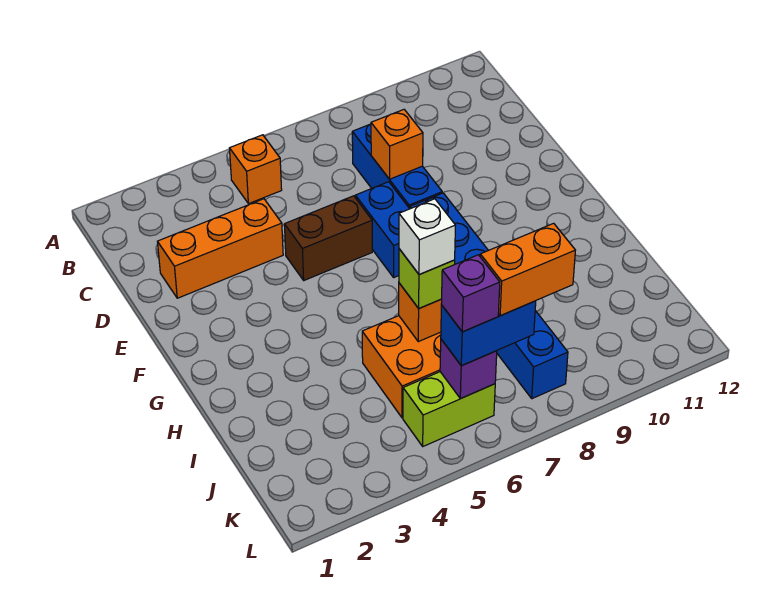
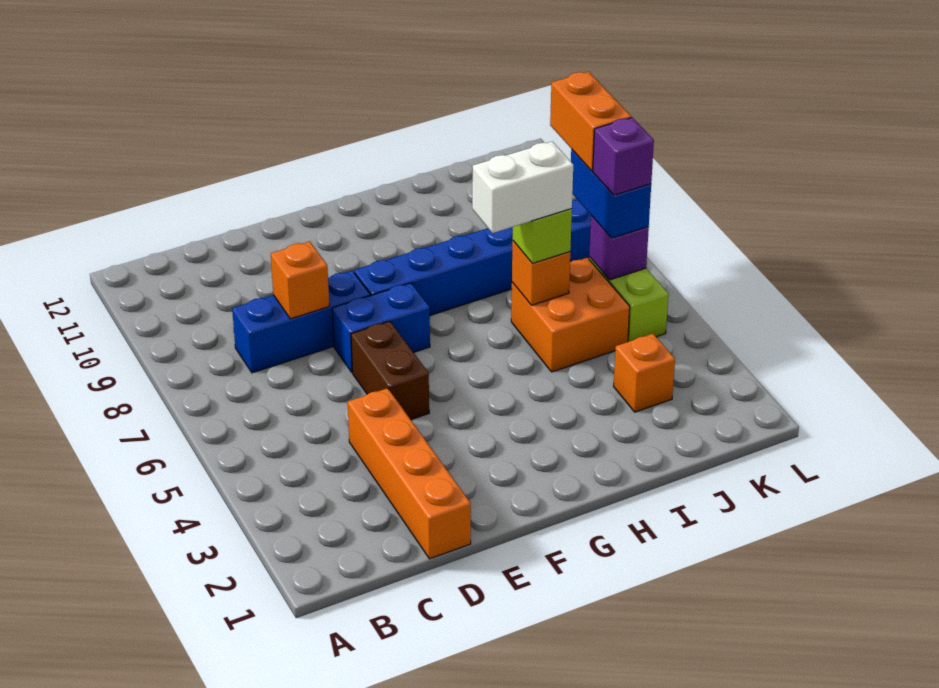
orange brick B5 level 1 -> orange brick J3 level 1
orange brick D2:D4 level 1 -> orange brick D1:D4 level 1
white brick I6 level 4 -> white brick H6:I6 level 4

